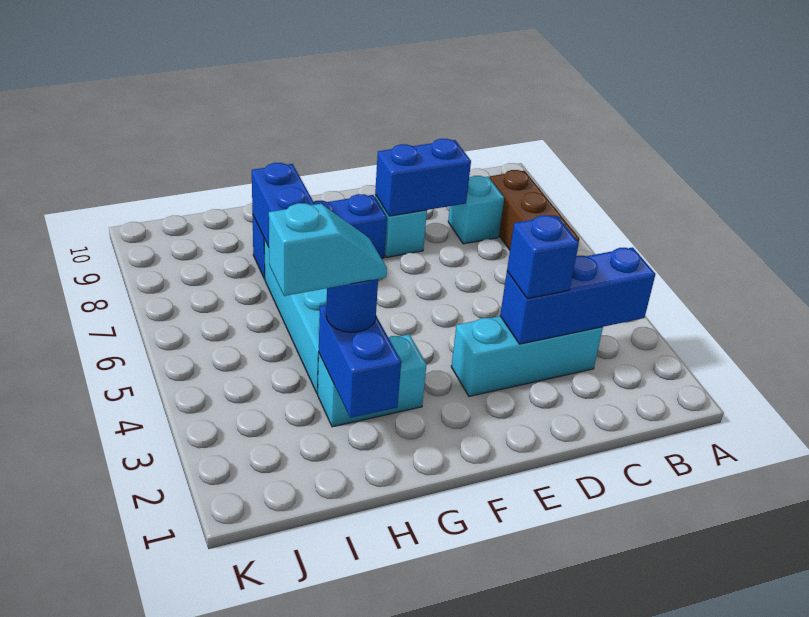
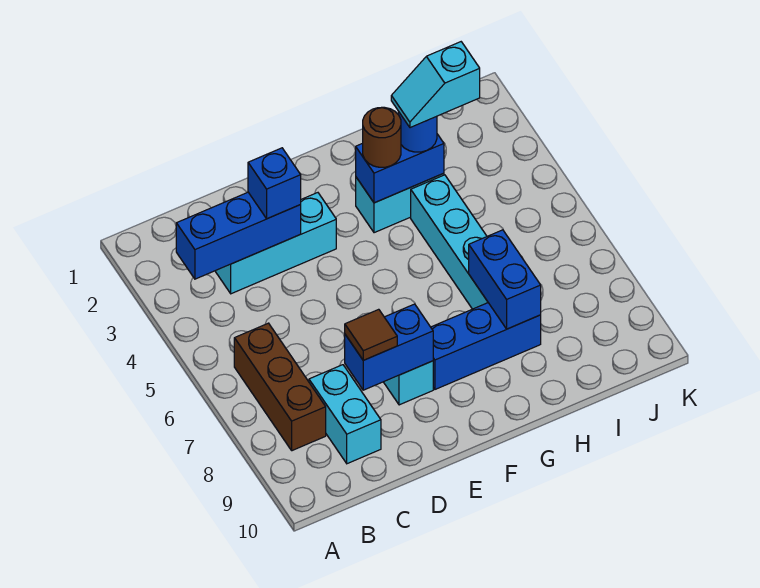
cyan brick C8 level 1 -> cyan brick C8:C9 level 1
none -> brown tile D8 level 3
none -> brown round brick G3 level 3
blue brick H2:H3 level 2 -> blue brick G3:H3 level 2

